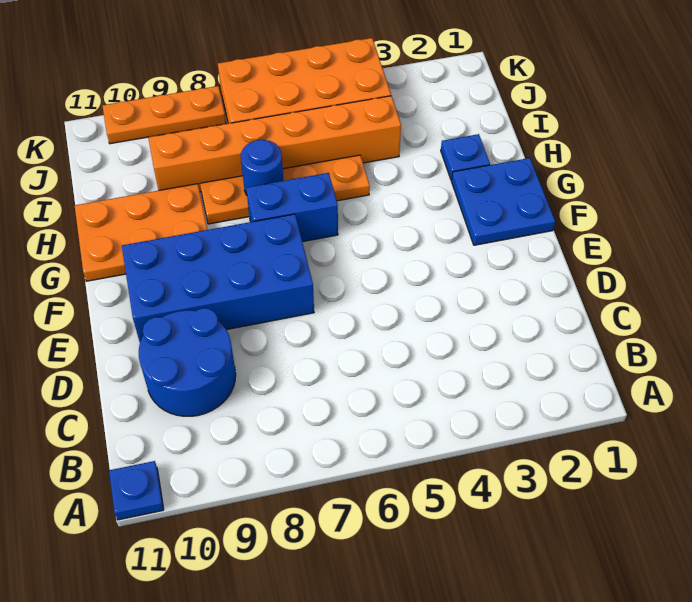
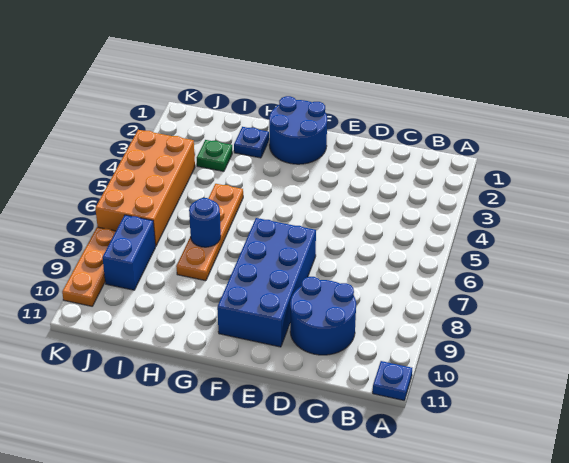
blue plate F1:G2 level 1 -> blue round brick F1:G2 level 1
blue brick G6:G7 level 1 -> blue brick J8:J9 level 1
orange plate G9:H11 level 1 -> none
none -> green plate I3 level 1
orange brick I4:I9 level 1 -> none

